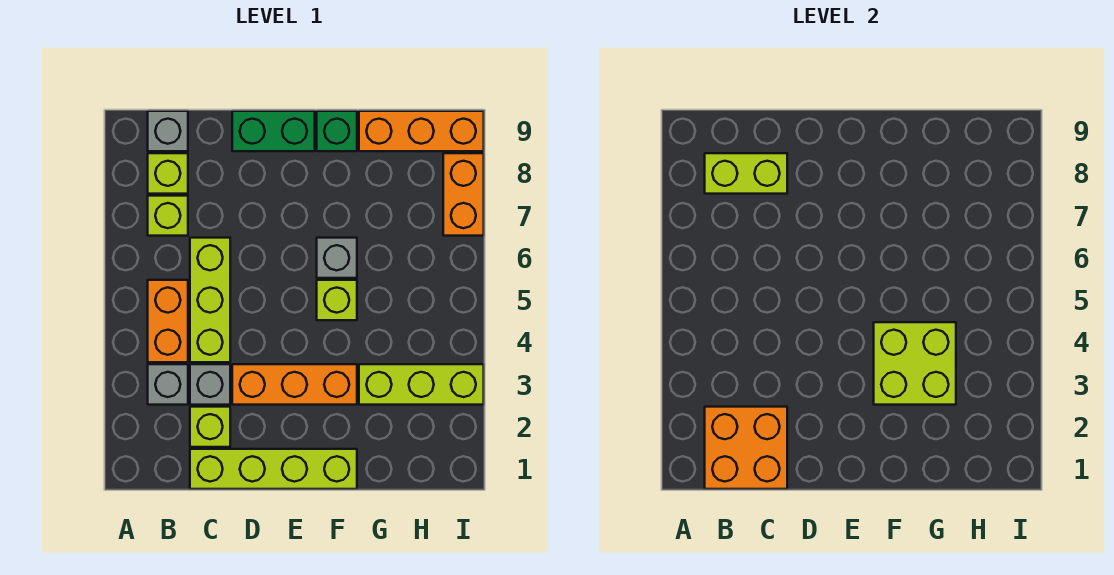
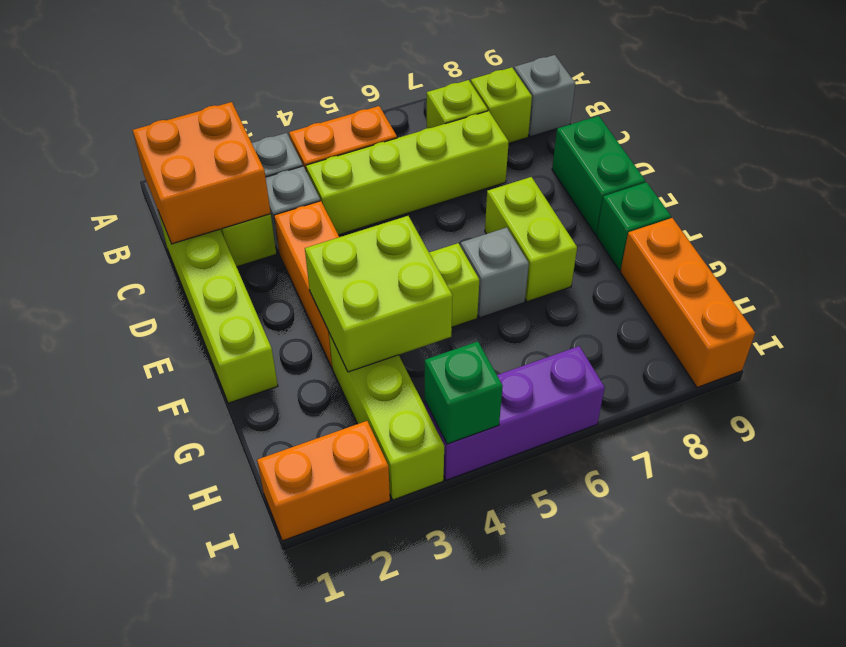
lime brick B8:C8 level 2 -> lime brick E7:F7 level 1
lime brick C4:C6 level 1 -> lime brick C4:C7 level 1
none -> purple brick I4:I6 level 1
none -> green brick I4 level 2
orange brick I7:I8 level 1 -> orange brick I1:I2 level 1

